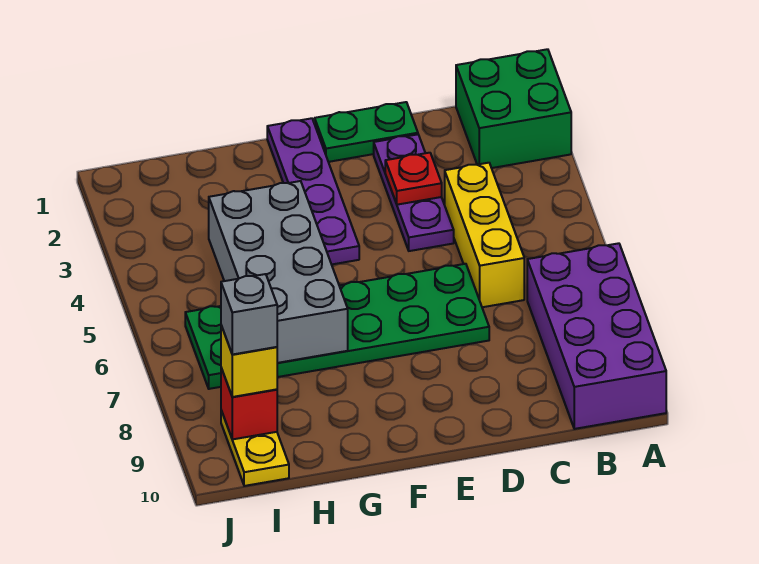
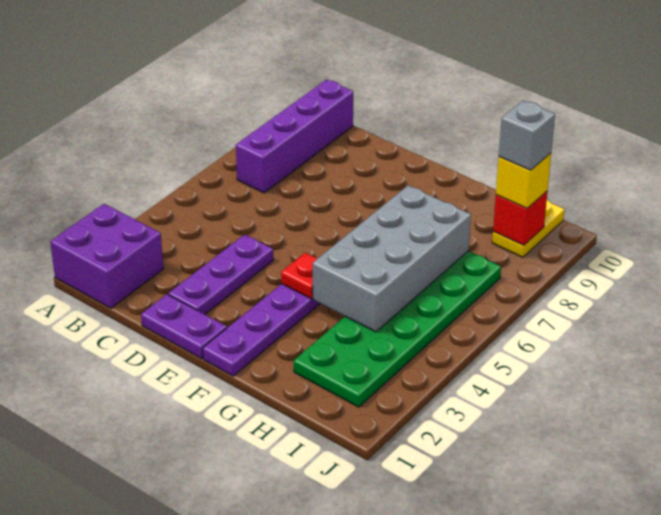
green brick A1:B2 level 1 -> purple brick A1:B2 level 1
purple brick A7:B10 level 1 -> purple brick B7:B10 level 1
yellow brick C4:C6 level 1 -> none
green plate D1:E1 level 1 -> purple plate D1:E1 level 1
red plate D3 level 2 -> red plate F4 level 2
green plate D6:I7 level 1 -> green plate H2:I7 level 1

